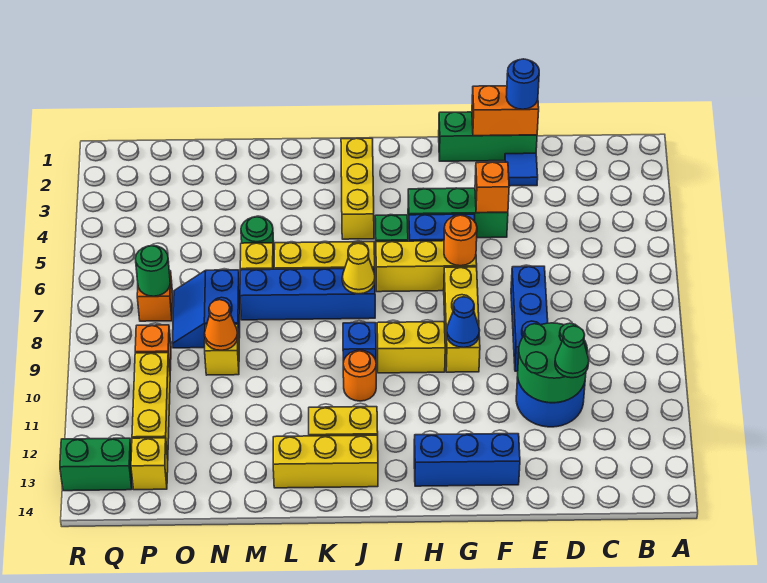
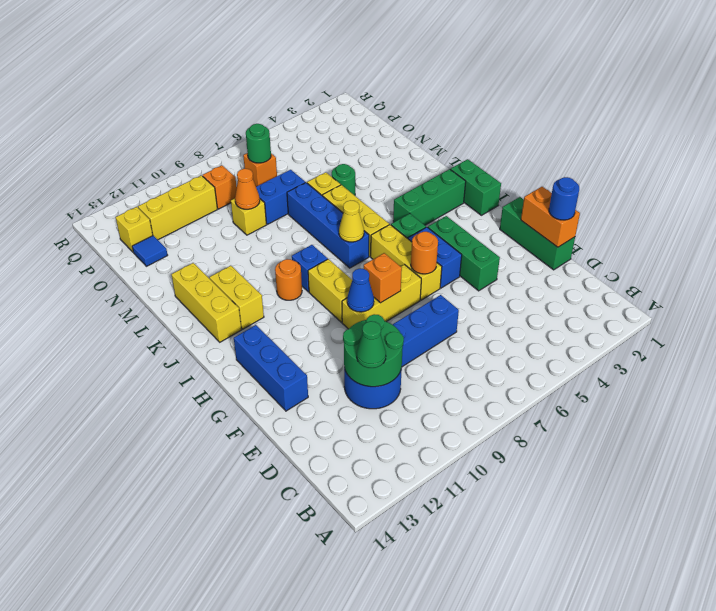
blue tile E2 level 1 -> blue tile O13 level 1
orange brick F4 level 2 -> orange brick G8 level 2
yellow brick J2:J4 level 1 -> green brick J2:J4 level 1
green brick Q13:R13 level 1 -> green brick I1:J1 level 1

